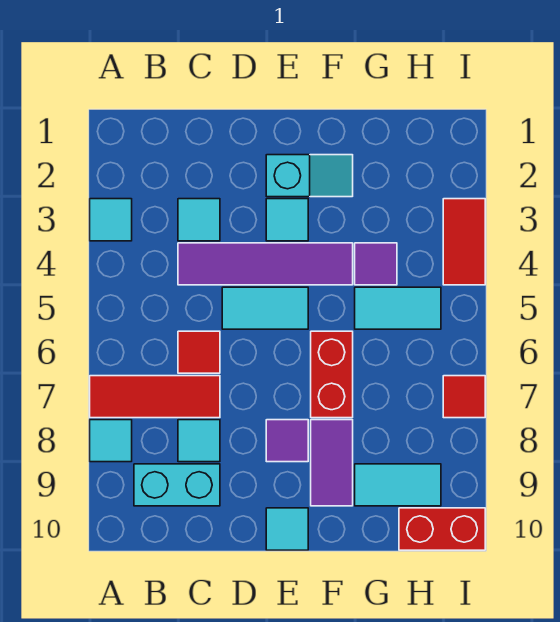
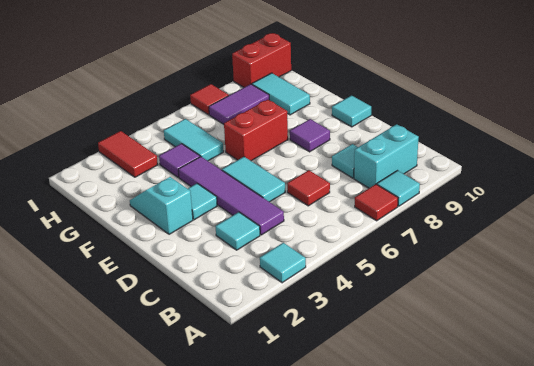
red tile A7:C7 level 1 -> red tile A7 level 1
cyan brick B9:C9 level 1 -> cyan brick B8:B9 level 1
purple tile F8:F9 level 1 -> purple tile H7:H8 level 1
red brick H10:I10 level 1 -> red brick I9:I10 level 1
red tile I3:I4 level 1 -> red tile H3:I3 level 1

